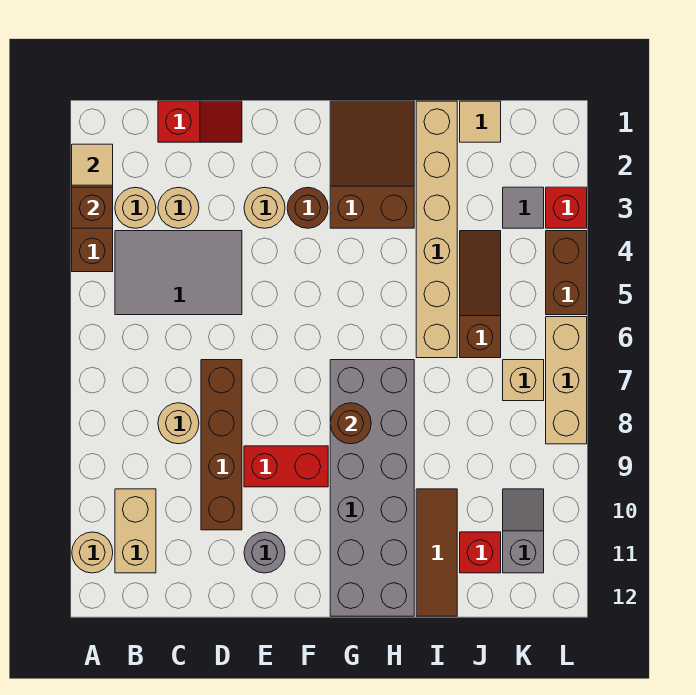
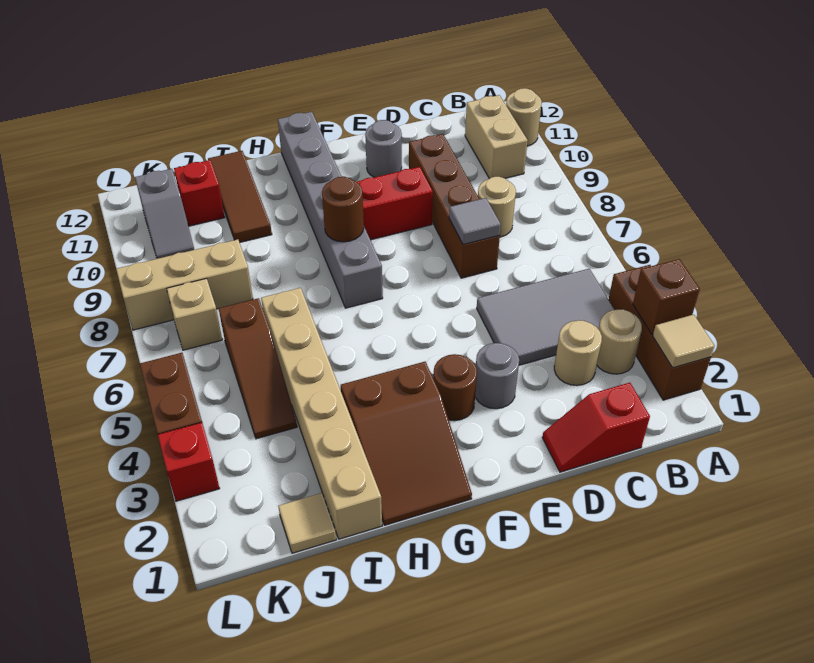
tan round brick E3 level 1 -> grey round brick E3 level 1
grey brick G7:H12 level 1 -> grey brick G7:G12 level 1
grey tile K3 level 1 -> grey tile D7 level 2
tan brick L6:L8 level 1 -> tan brick J8:L8 level 1

